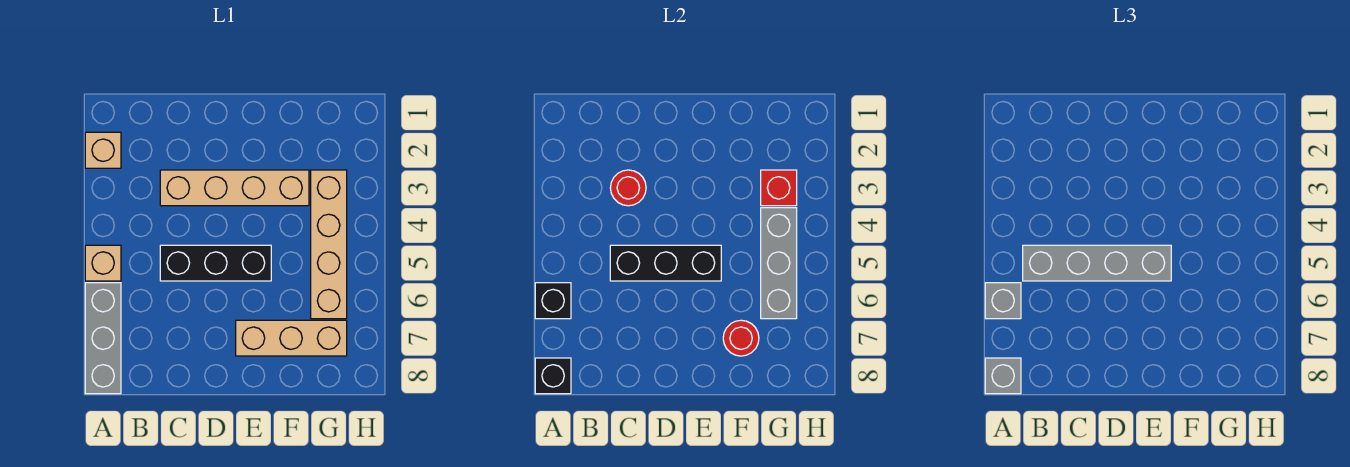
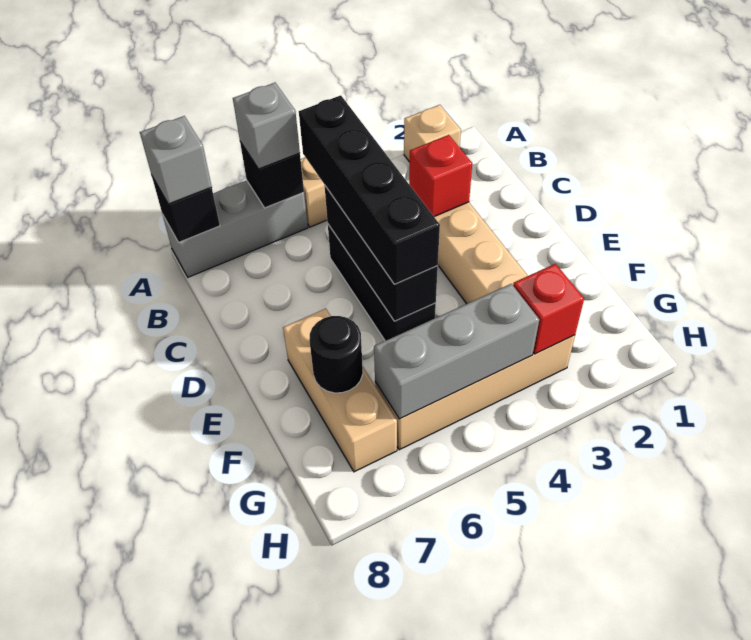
grey brick B5:E5 level 3 -> black brick B5:E5 level 3
red round brick C3 level 2 -> red brick C3 level 2
red round brick F7 level 2 -> black round brick F7 level 2

